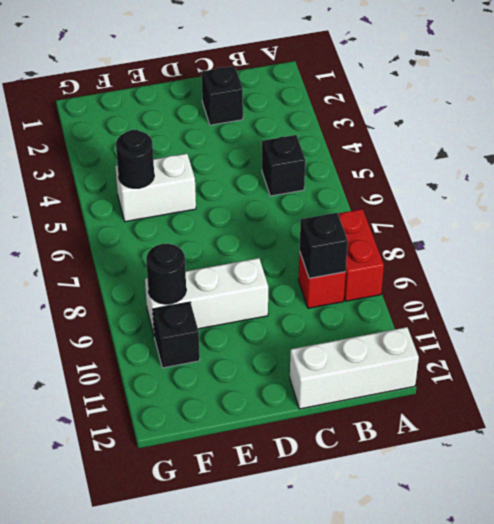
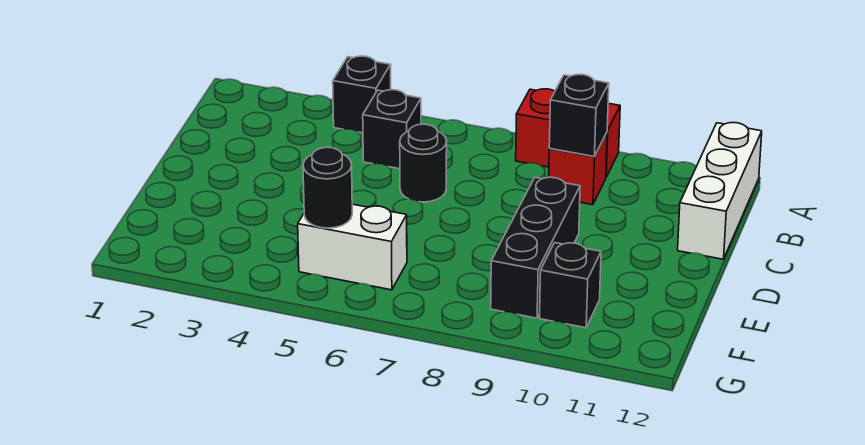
black brick C2 level 1 -> black brick A4 level 1
white brick D9:F9 level 1 -> black brick D9:F9 level 1
white brick E5:F5 level 1 -> white brick F5:F6 level 1
black round brick F9 level 2 -> black round brick C6 level 1

